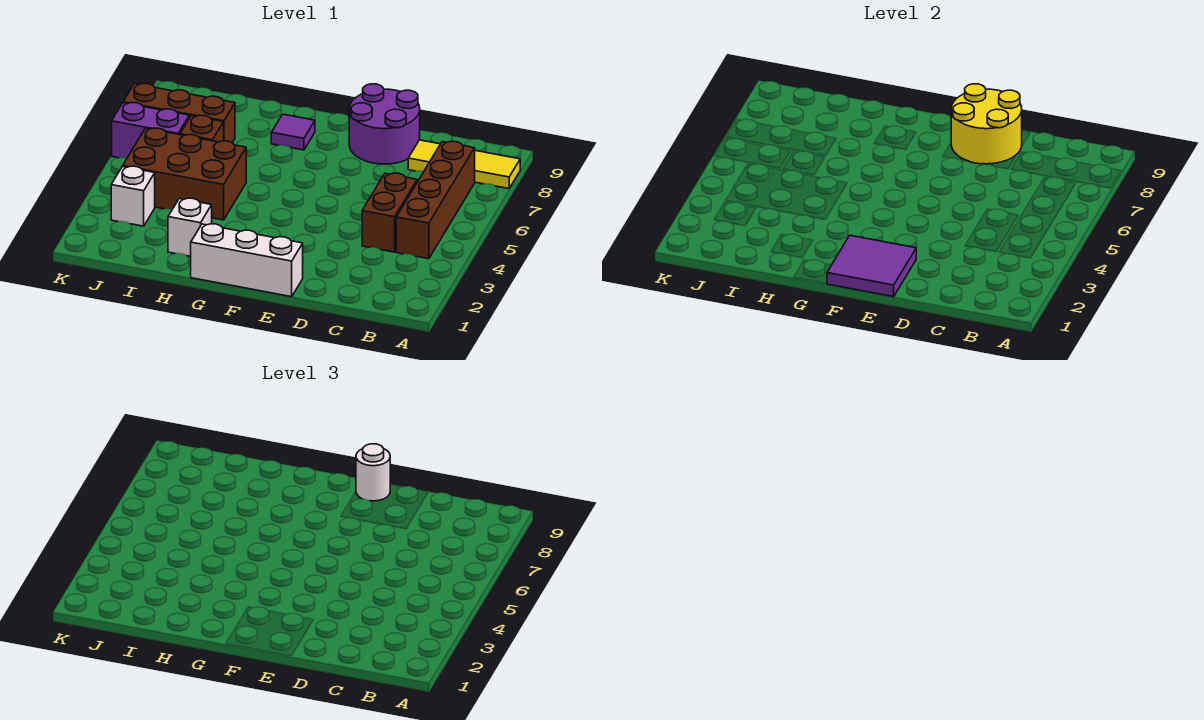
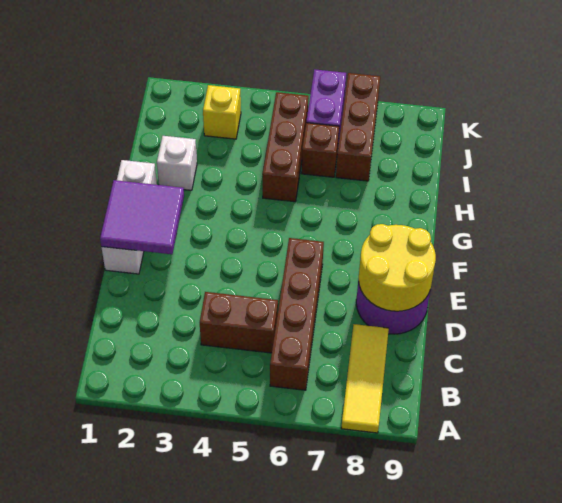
brown brick B4:B7 level 1 -> brown brick B6:E6 level 1
white round brick E9 level 3 -> none
purple tile G8 level 1 -> none
brown brick H4:J5 level 1 -> brown brick H5:J5 level 1
white brick J3 level 1 -> yellow brick J3 level 1

